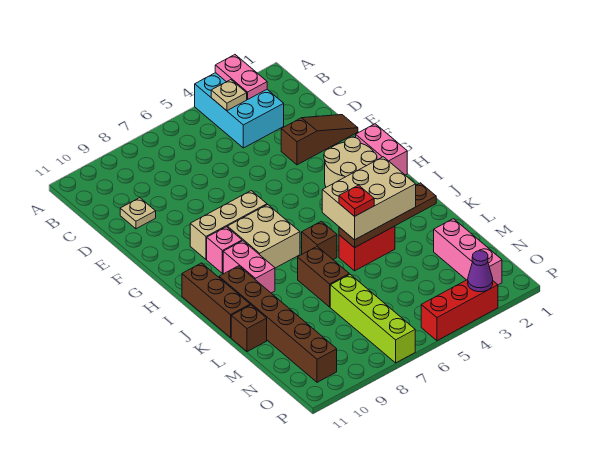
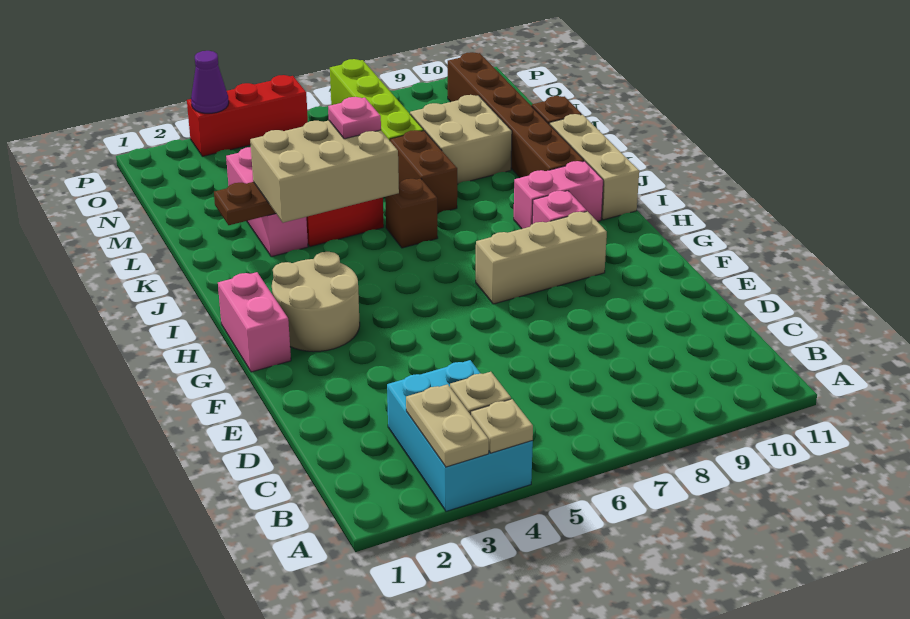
pink plate A3:B3 level 2 -> tan plate A3:B3 level 2
tan plate D10 level 1 -> tan plate A4 level 2
brown slope E1:E3 level 1 top 3 -> none
tan brick H7:I8 level 1 -> tan brick L8:M9 level 1
pink brick I9:J9 level 1 -> pink brick I9:I10 level 1
brown brick I11:K11 level 1 -> tan brick I11:K11 level 1
red plate K5 level 4 -> pink plate K5 level 4
pink brick M2:O2 level 1 -> pink brick K3:M3 level 1

